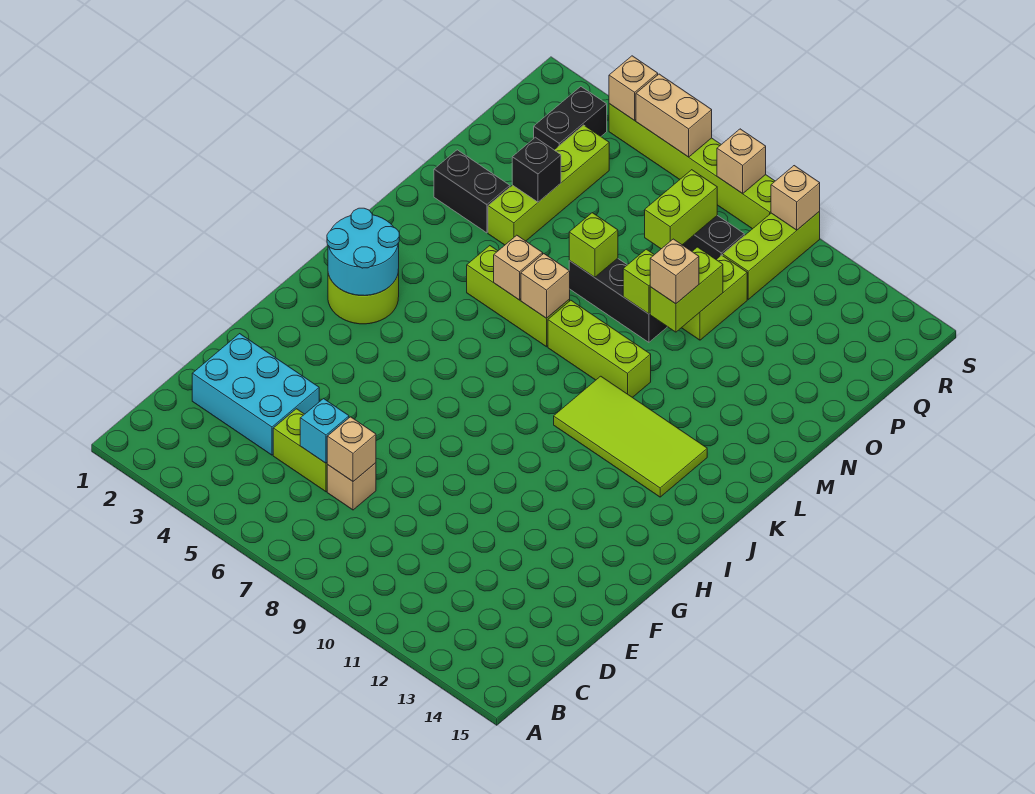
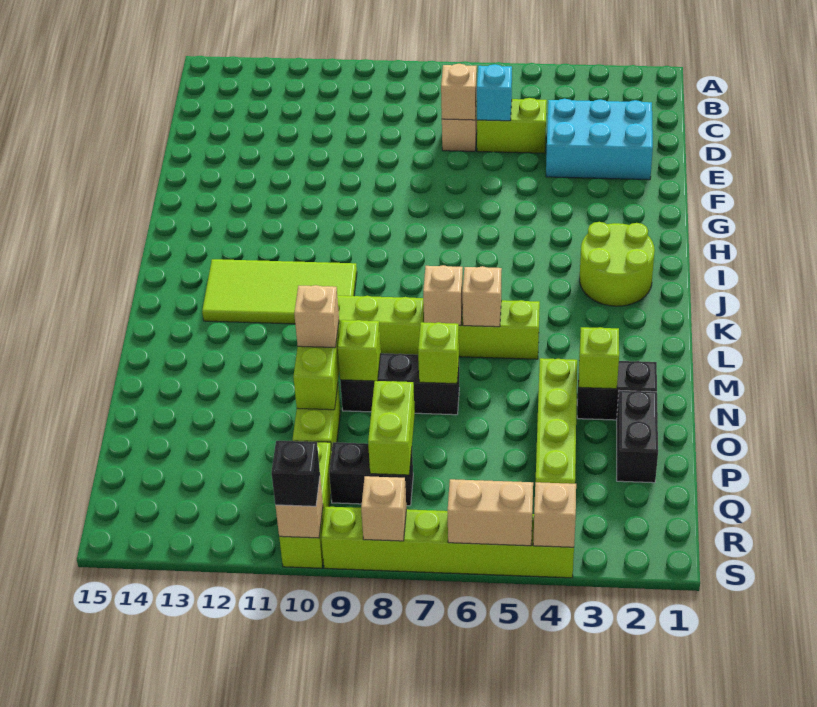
cyan round brick I2:J3 level 2 -> none
none -> lime brick N3 level 2
black brick O4 level 2 -> black brick S10 level 3
black brick Q3:R3 level 1 -> black brick O2:P2 level 1

